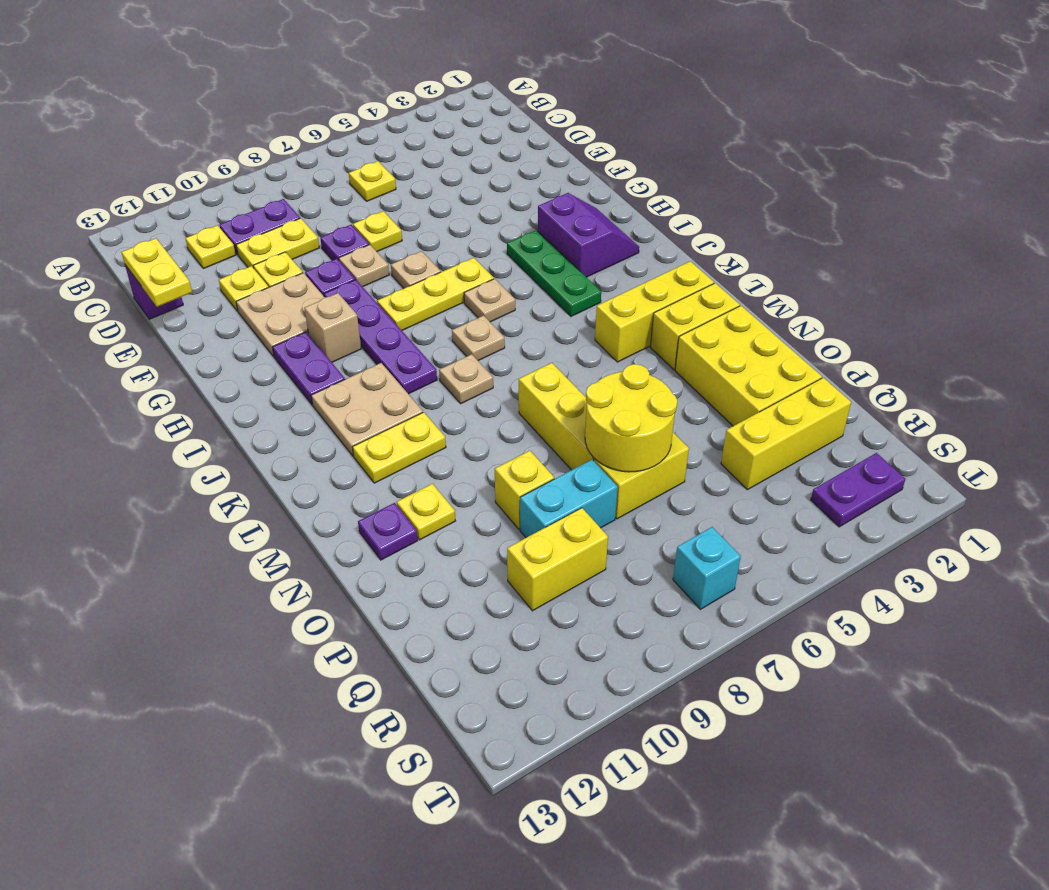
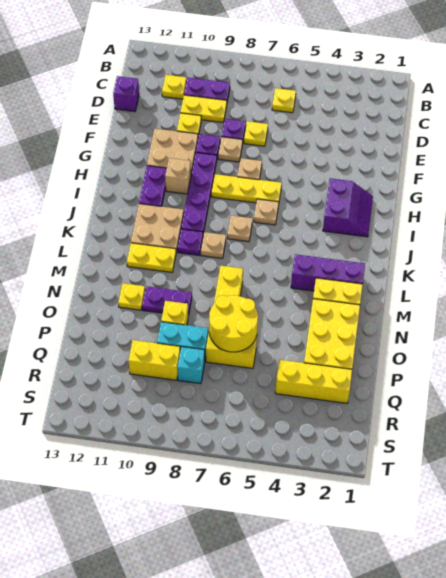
yellow plate D13:E13 level 2 -> none
yellow plate E11 level 1 -> none
green plate H4:J4 level 1 -> none
yellow brick L2:L4 level 1 -> purple brick L2:L4 level 1
purple plate N12 level 1 -> purple plate K9 level 1
purple plate S2:S3 level 1 -> purple plate N9:N10 level 1
cyan brick S7 level 1 -> cyan brick Q8 level 1

